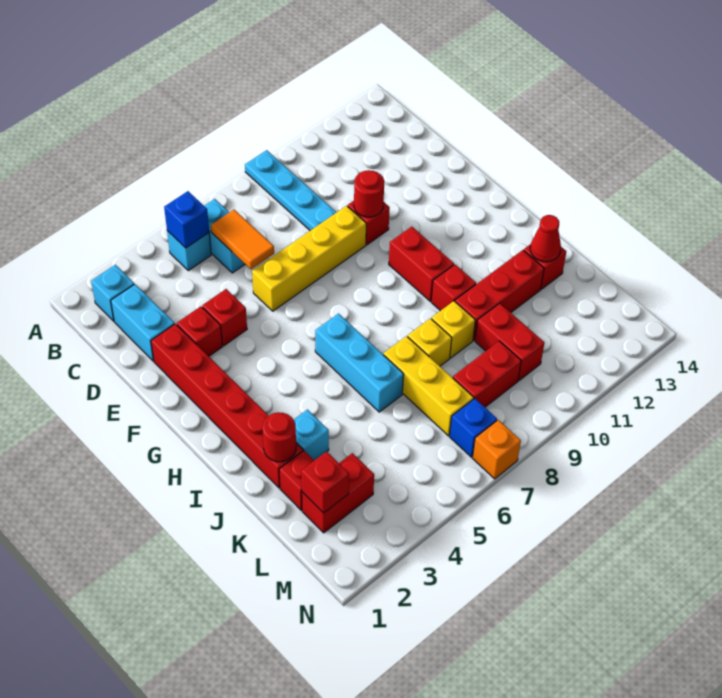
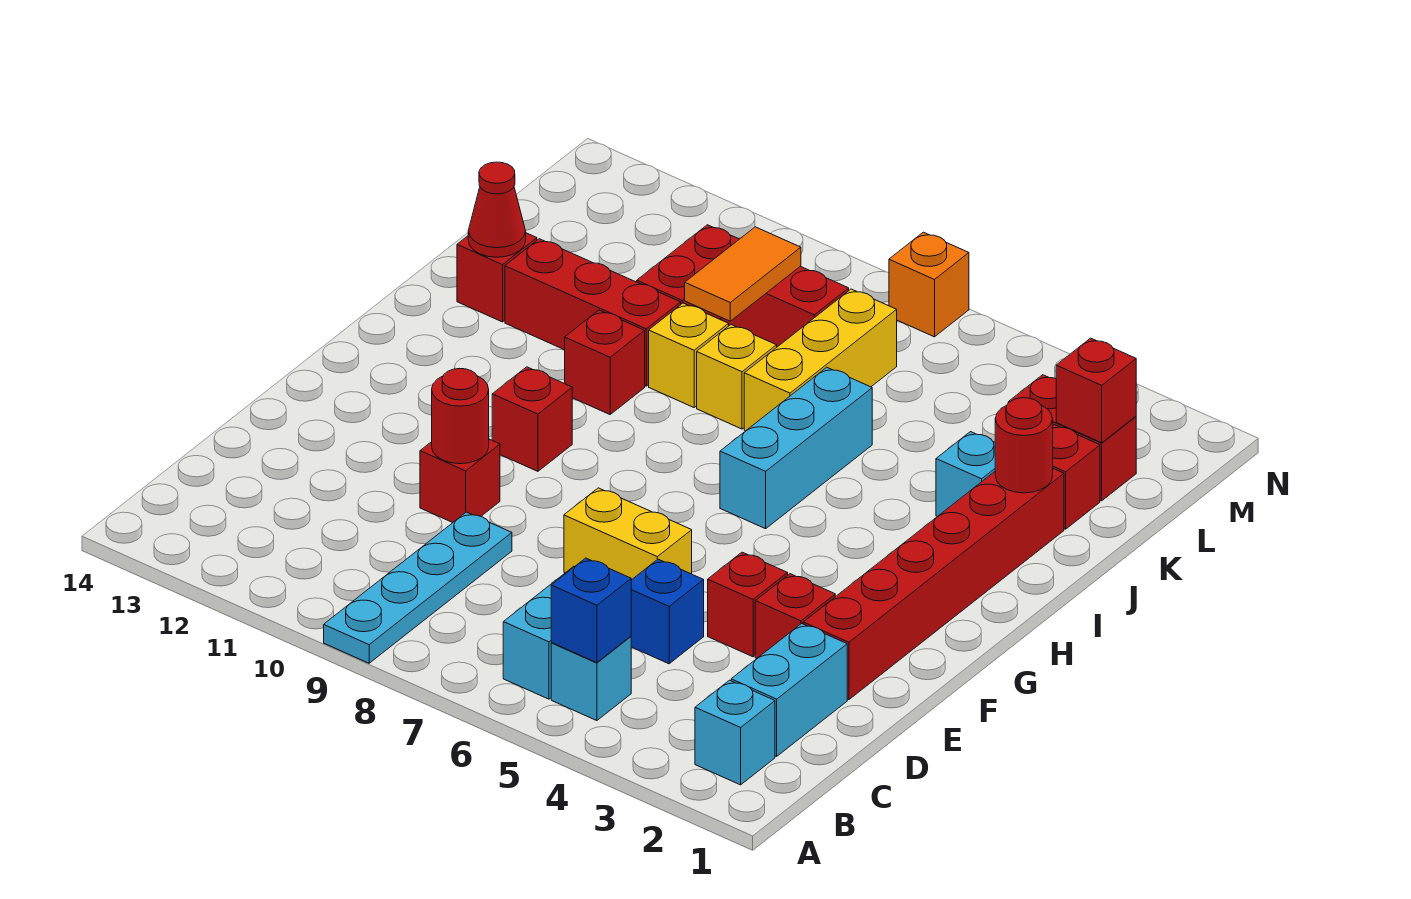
orange tile C6:D6 level 2 -> orange tile K9:L9 level 2
yellow brick E6:E9 level 1 -> yellow brick E6:E7 level 1
red brick G10:H10 level 1 -> red brick G10 level 1
blue brick M7 level 1 -> blue brick D5 level 1

